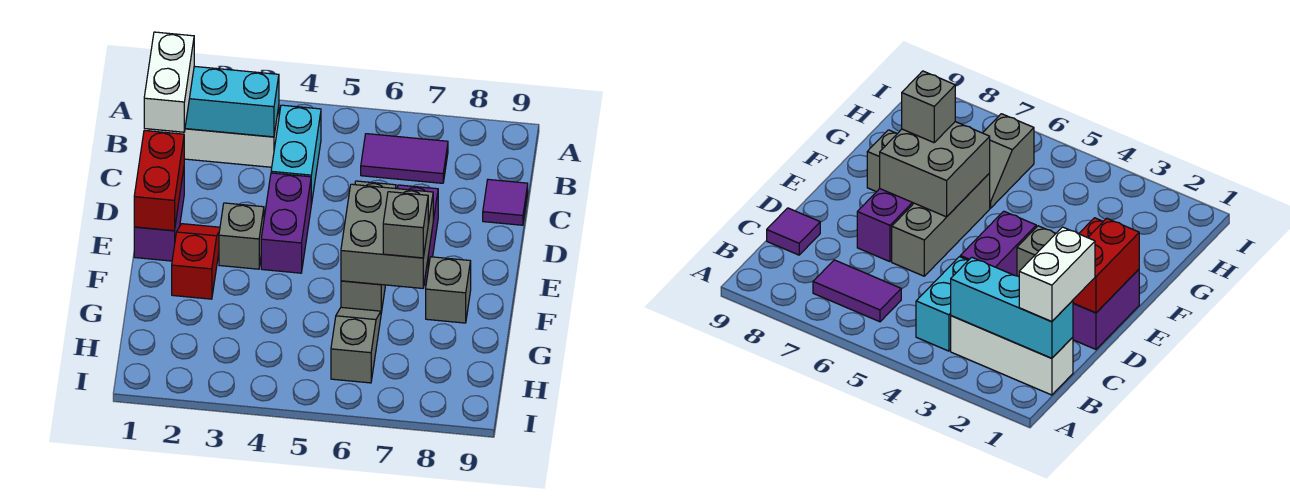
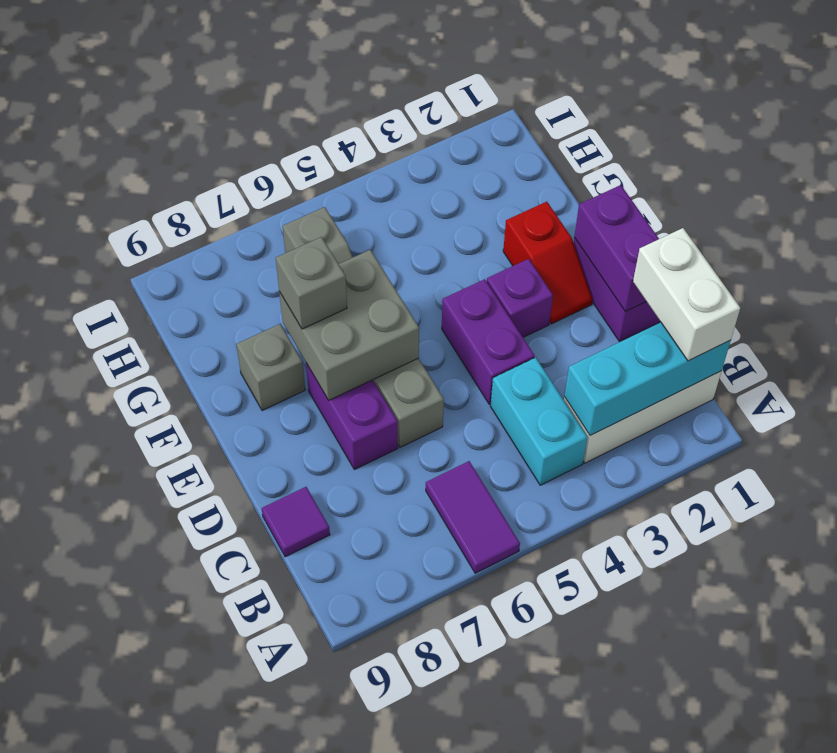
purple tile B6:B7 level 1 -> purple tile A6:B6 level 1
red brick D1:E1 level 2 -> purple brick D1:E1 level 2
grey brick E3 level 1 -> purple brick E3 level 1

